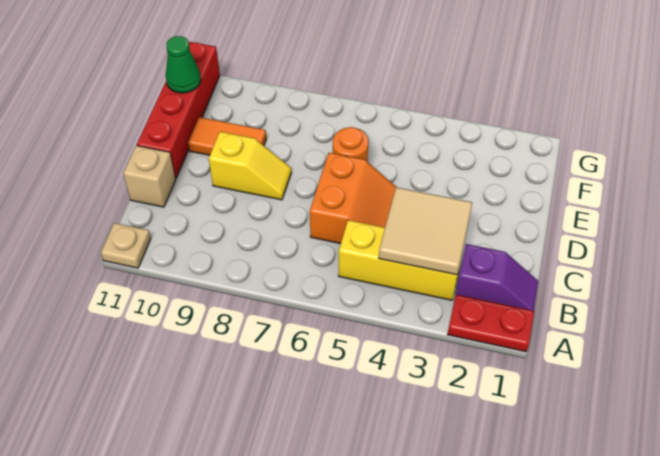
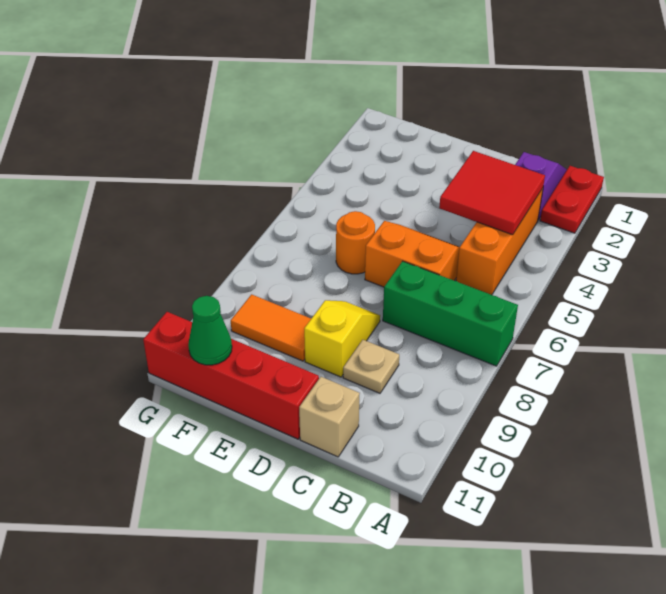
none -> green brick A7:C7 level 1
tan plate A11 level 1 -> tan plate C9 level 1
yellow brick B3:B5 level 1 -> orange brick B3:B5 level 1
tan tile B3:C4 level 2 -> red tile B3:C4 level 2
orange tile E9:E10 level 1 -> orange tile E9:F9 level 1

